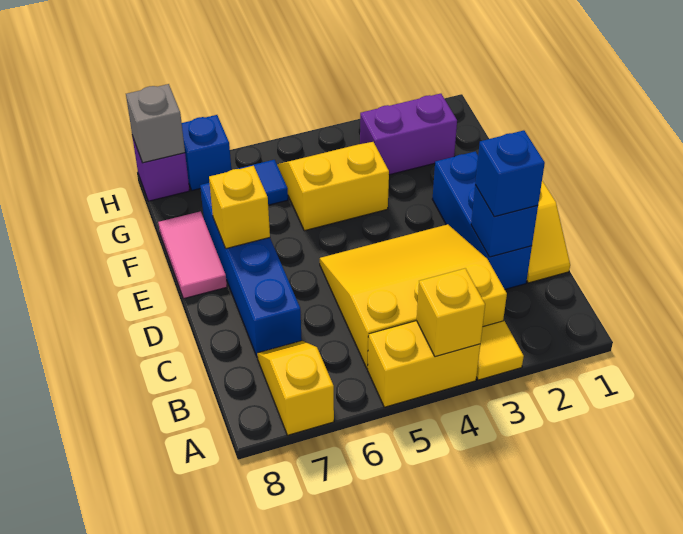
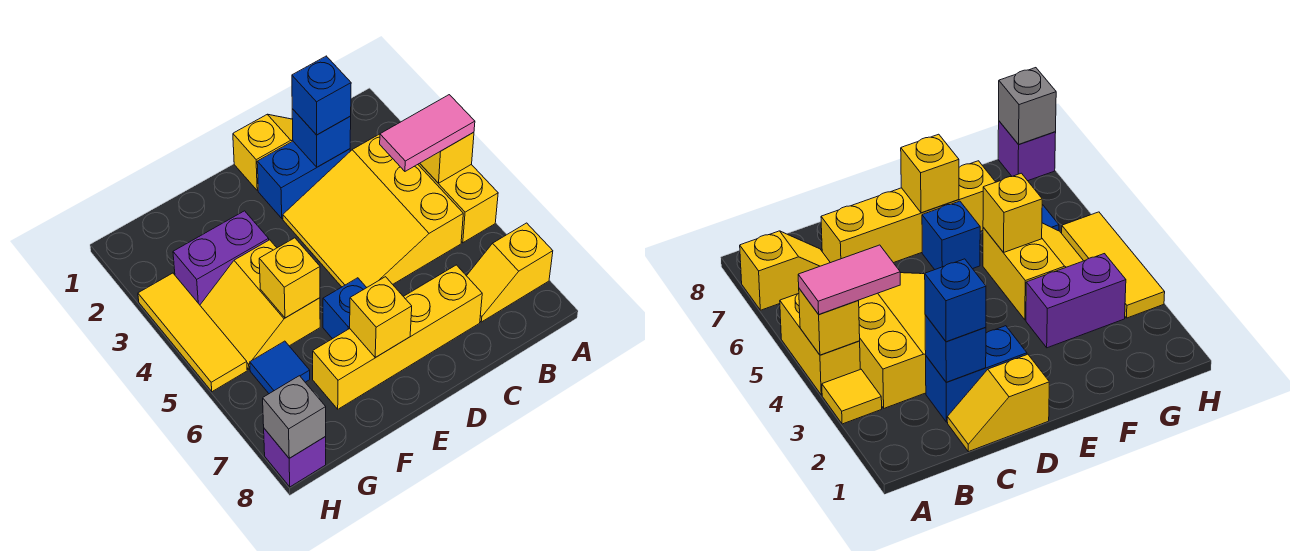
blue brick C2:E2 level 1 -> blue brick C2:D2 level 1
blue brick C7:F7 level 1 -> yellow brick C7:F7 level 1
pink tile E8:F8 level 1 -> pink tile A4:B4 level 3
none -> yellow brick F5 level 2
purple brick G2:G3 level 1 -> purple brick F3:G3 level 1
none -> yellow tile H3:H5 level 1
blue brick H7 level 1 -> blue brick E6 level 1

